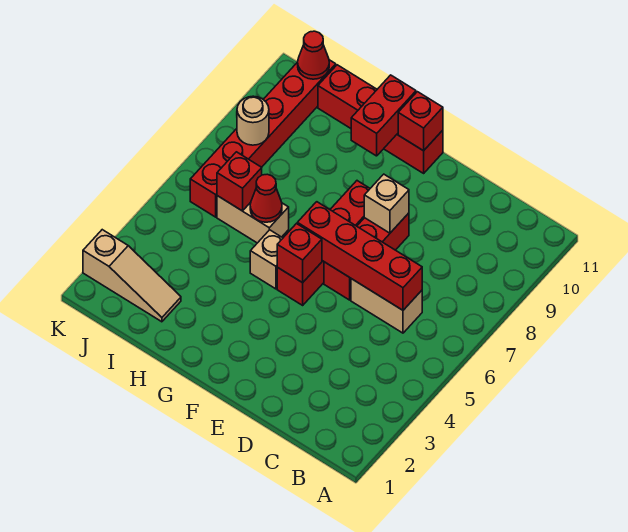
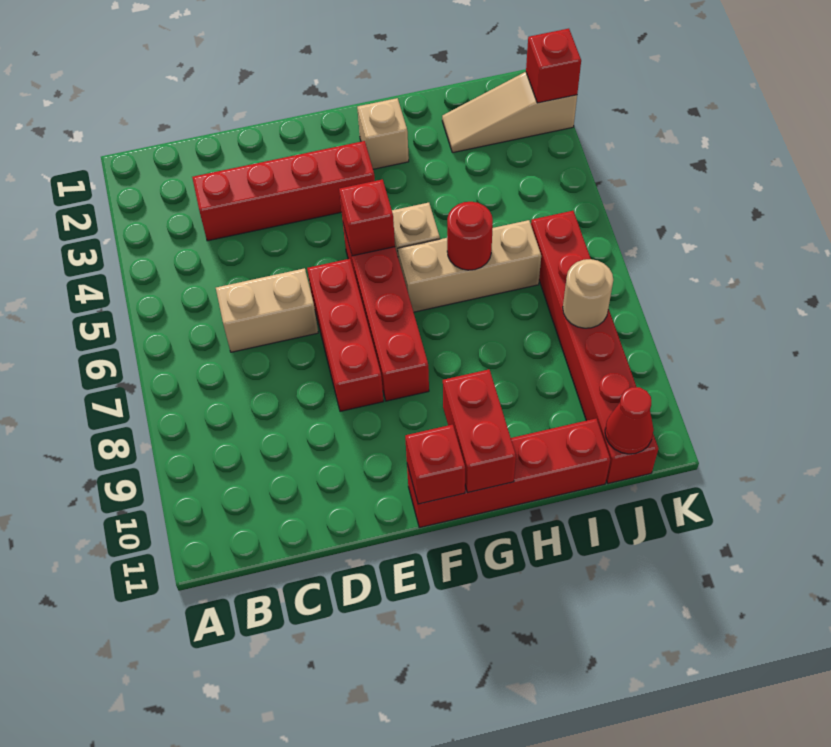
red brick C6:F6 level 2 -> red brick C3:F3 level 1
tan brick E8 level 2 -> tan brick G2 level 1
tan brick H6:I6 level 1 -> tan brick G6:I6 level 1
red cone H6 level 2 -> red round brick H6 level 2
red brick I6 level 2 -> red brick K2 level 2

